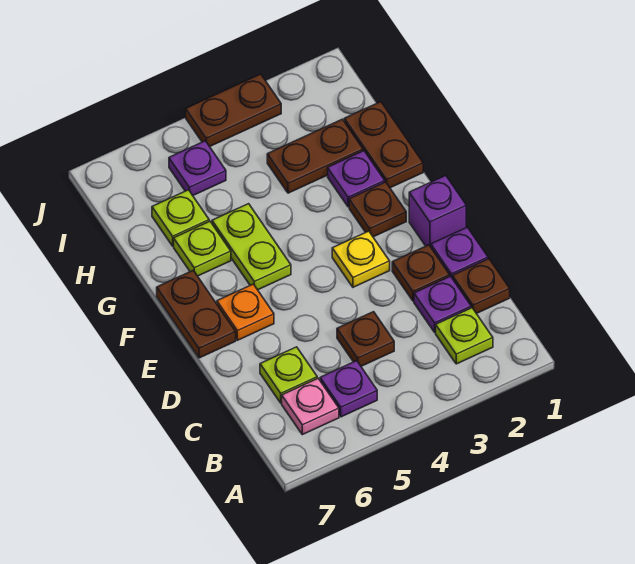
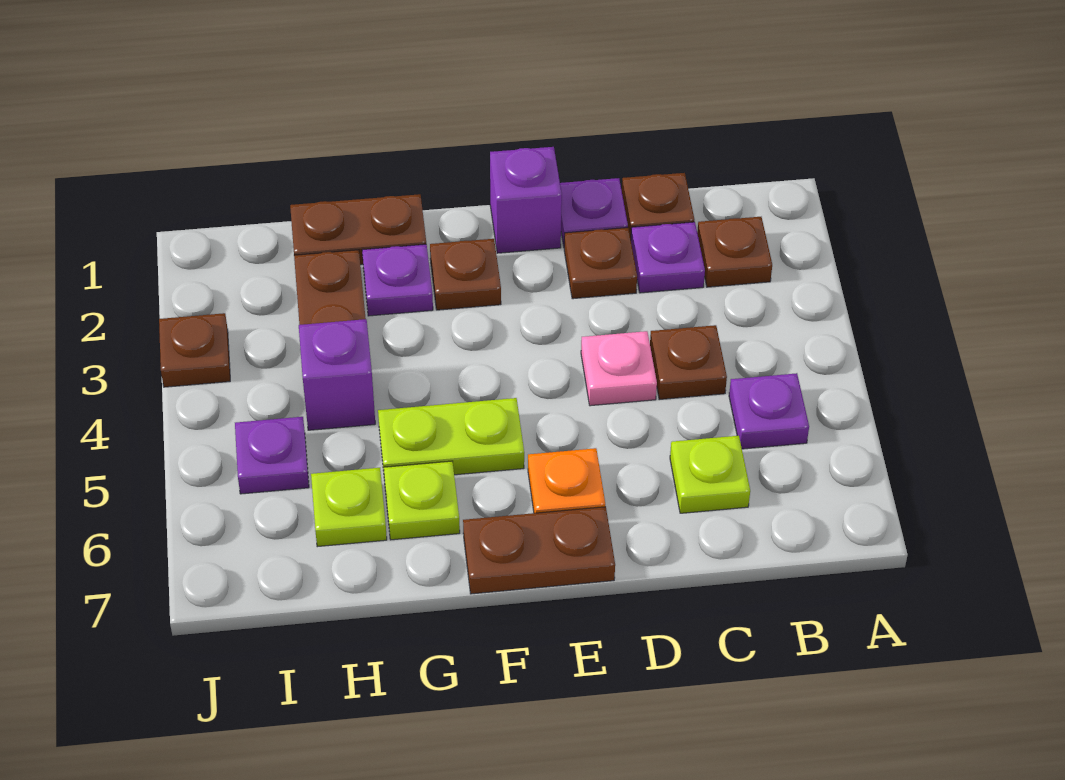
lime plate B2 level 1 -> brown plate B2 level 1
pink plate B6 level 1 -> pink plate D4 level 1
yellow plate E3 level 1 -> none
none -> purple brick H4 level 1
brown plate J3:J4 level 1 -> brown plate J3 level 1

